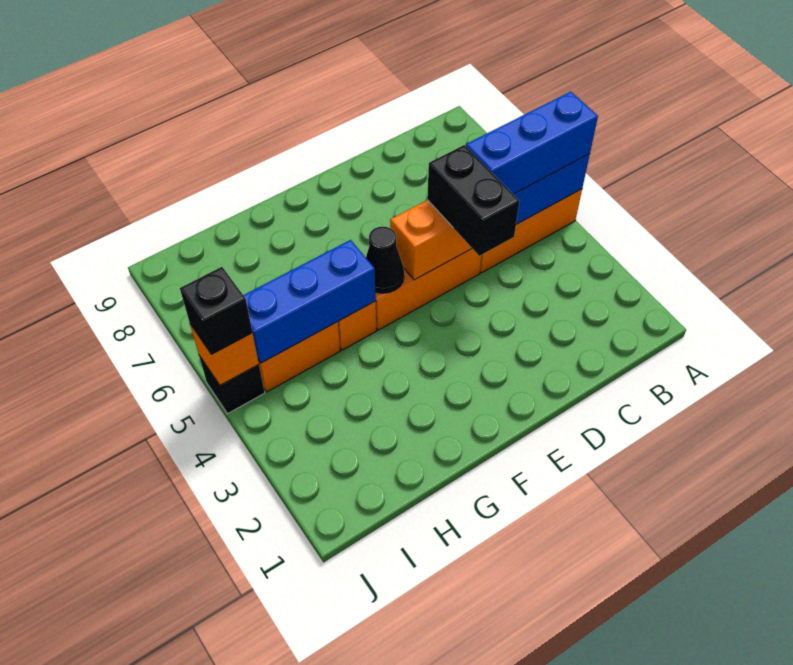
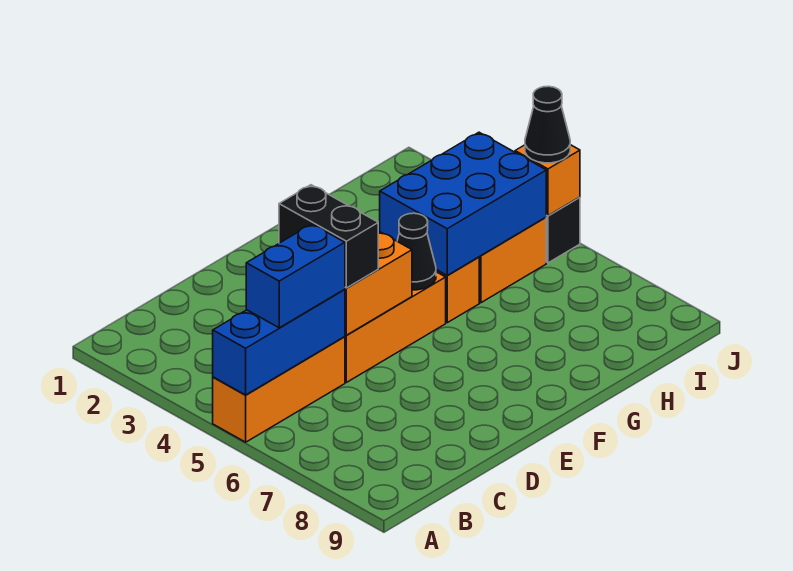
blue brick A5:C5 level 3 -> blue brick B5:C5 level 3
blue brick G5:I5 level 2 -> blue brick G4:I5 level 2
black brick J5 level 3 -> black cone J5 level 3

